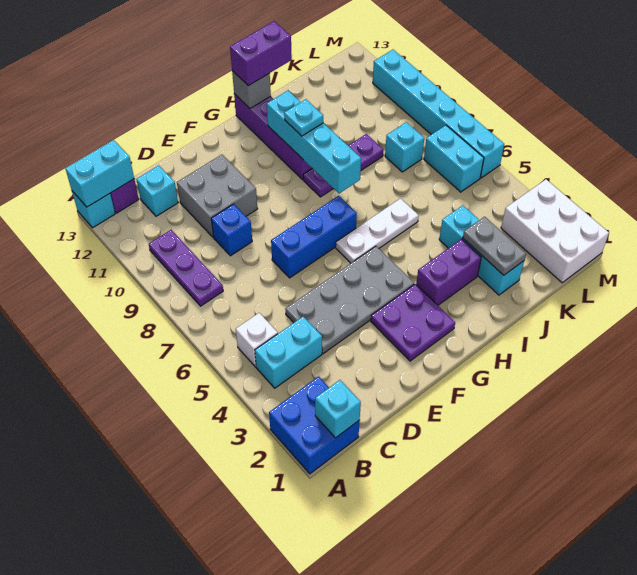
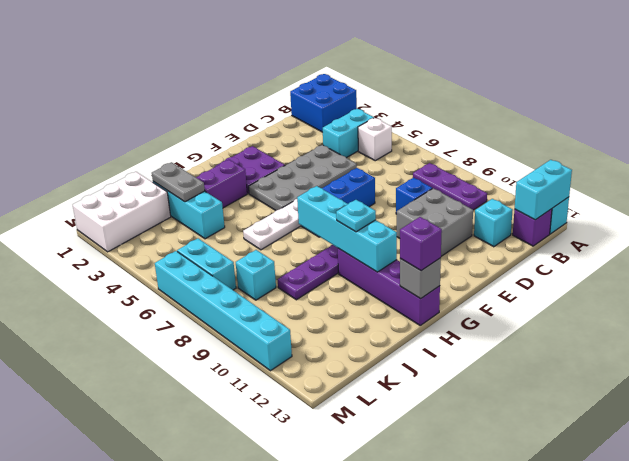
cyan brick B1 level 2 -> none
purple brick H13:I13 level 3 -> purple brick H13 level 3
white brick L1:M3 level 1 -> white brick K1:M2 level 1

